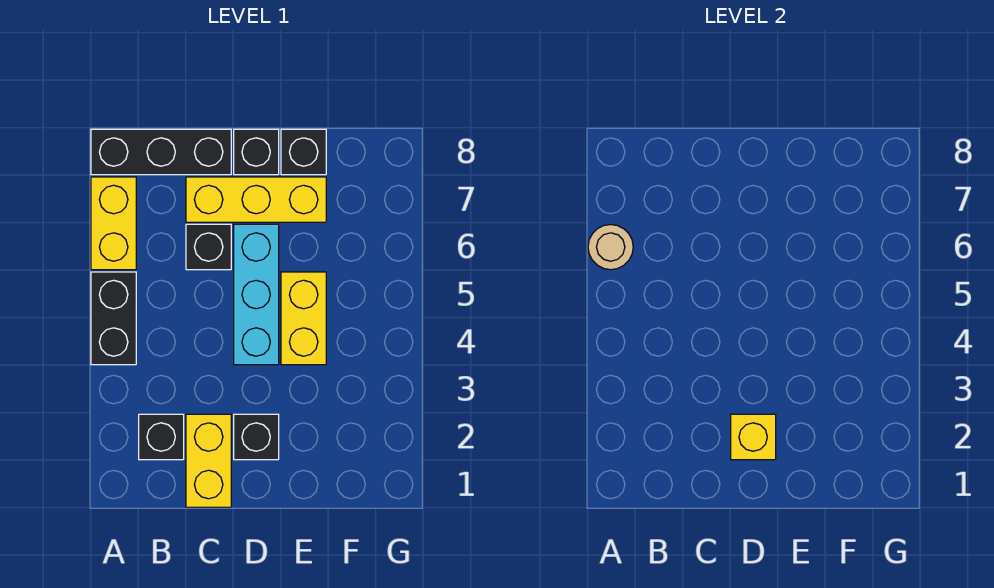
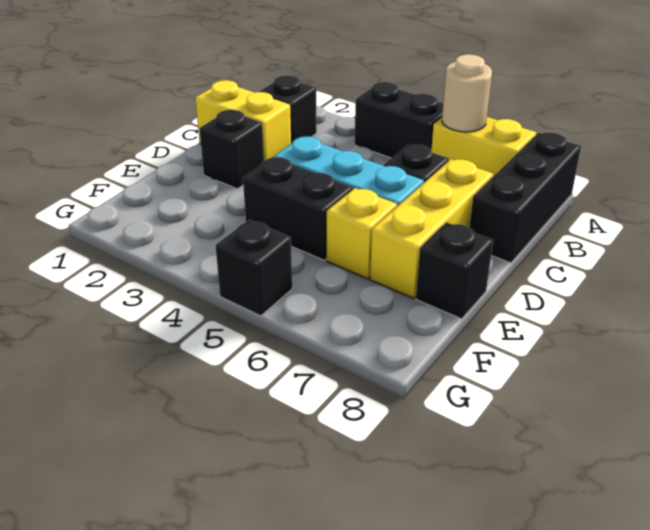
yellow brick D2 level 2 -> yellow brick E6 level 1
black brick D8 level 1 -> black brick G5 level 1
yellow brick E4:E5 level 1 -> black brick E4:E5 level 1

